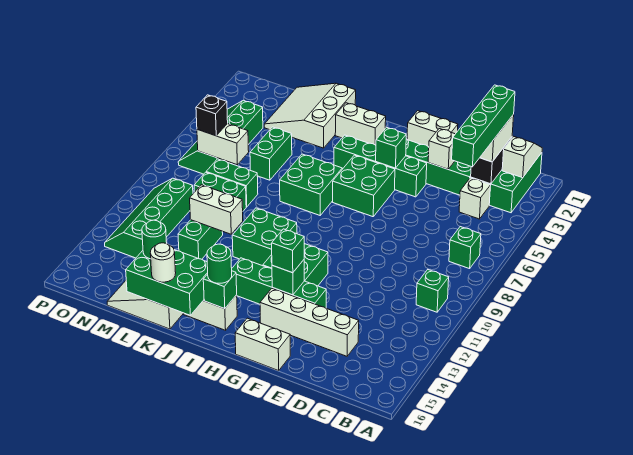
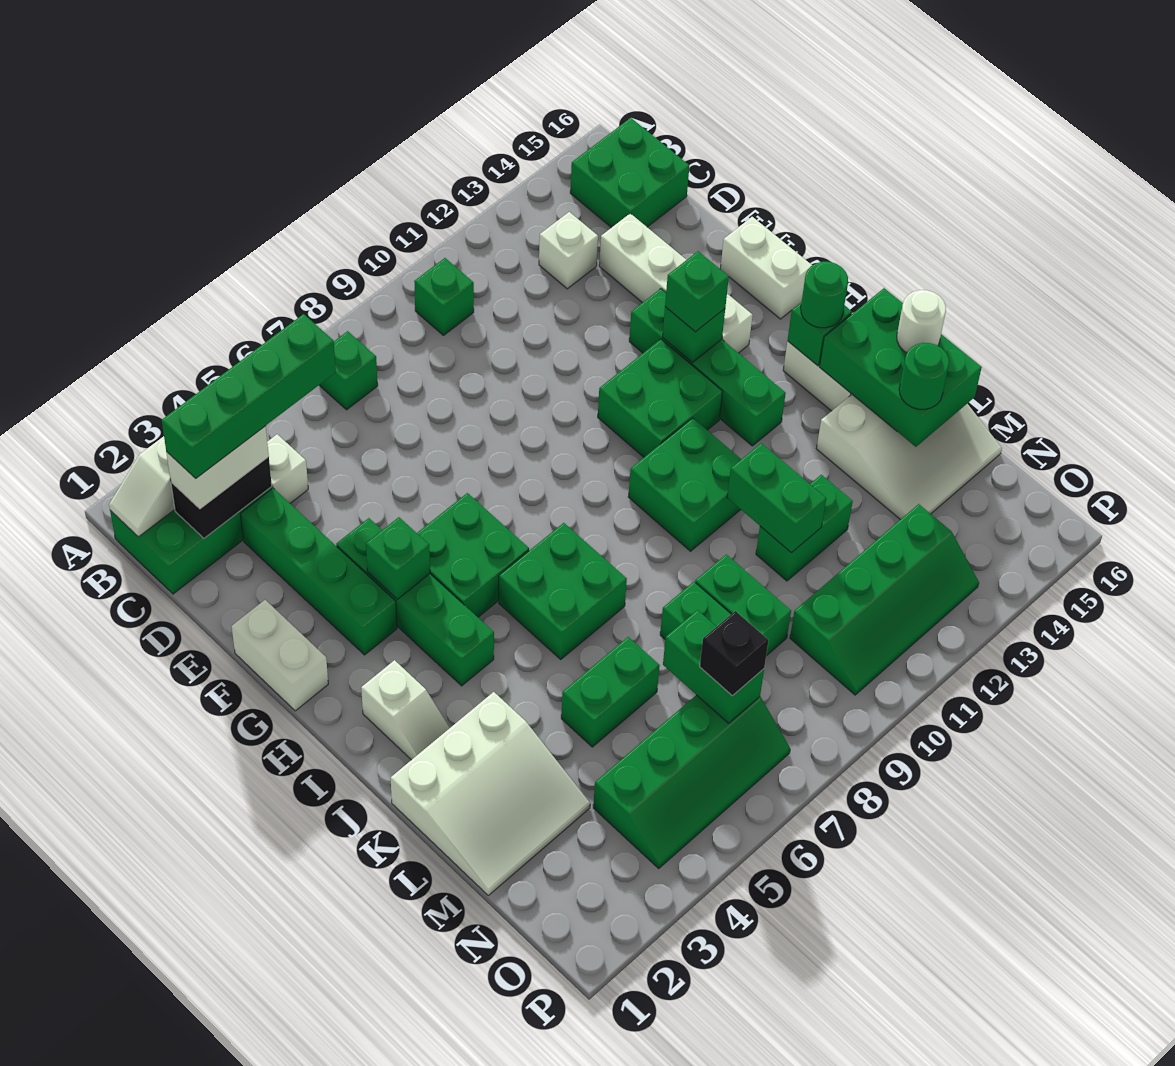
none -> green brick B15:C16 level 1
white brick E3 level 2 -> white brick C13 level 1
white brick I2:J2 level 1 -> white slope I2:J2 level 1 top I
white brick K11:L11 level 2 -> green brick K11:L11 level 2
white brick M7:N7 level 2 -> green brick M7:N7 level 2

